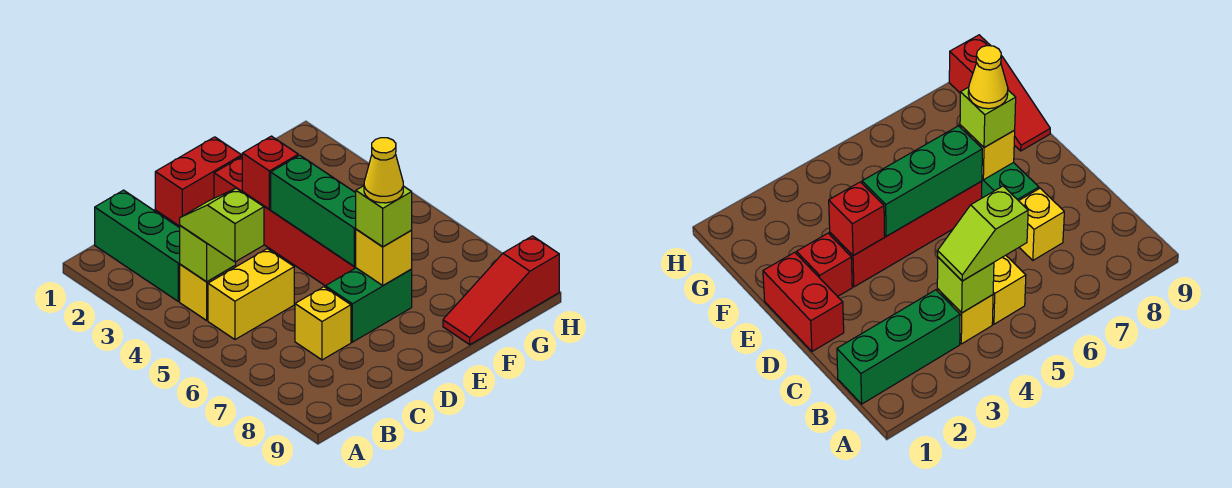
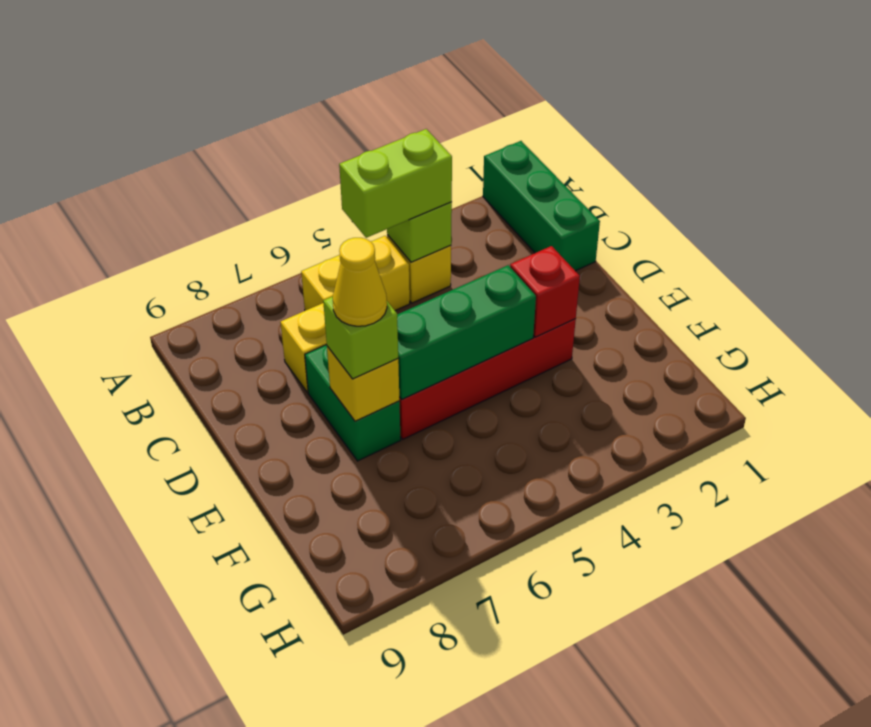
green brick B1:B3 level 1 -> green brick A1:C1 level 1
lime slope B4:B5 level 3 top 5 -> lime brick B4:B5 level 3
yellow brick B5:C5 level 1 -> yellow brick B5:B6 level 1
red brick D1:E1 level 1 -> none
red brick E2 level 1 -> none
red slope F9:H9 level 1 top H -> none

